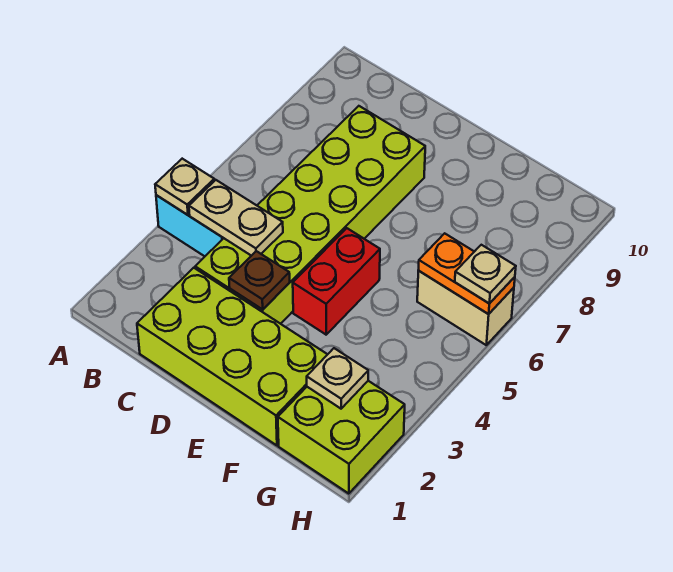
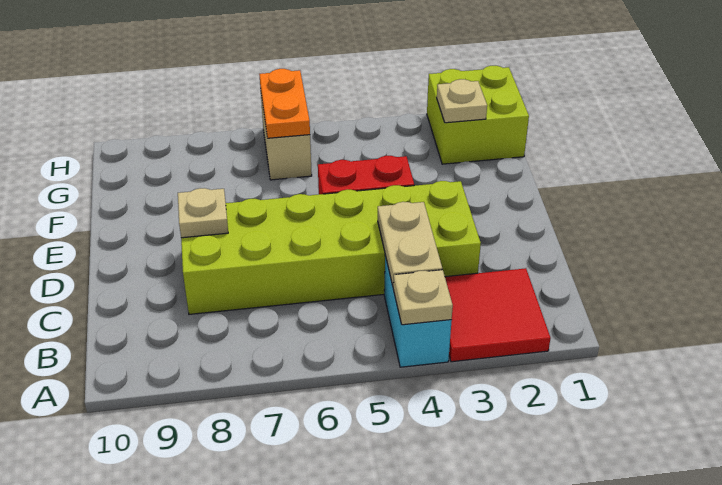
none -> red tile A2:B3 level 1
lime brick C1:F2 level 1 -> none
brown plate D3 level 2 -> none
tan plate H6 level 3 -> tan plate D8 level 2

